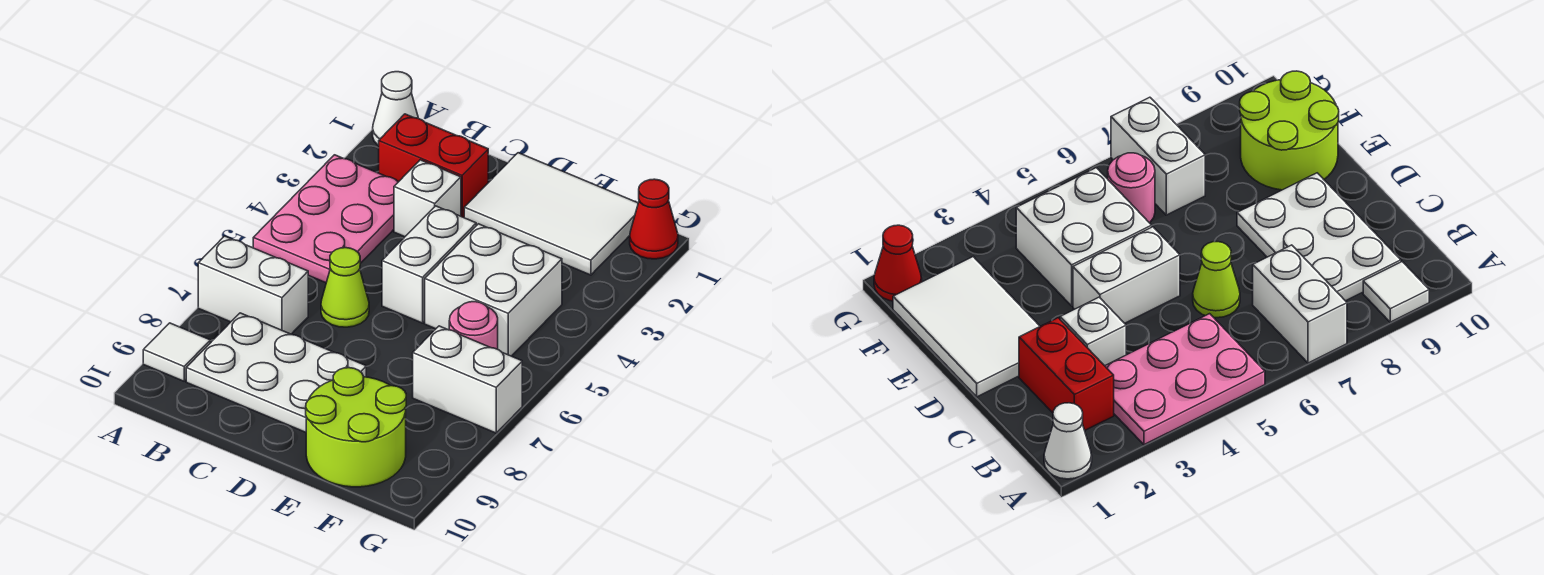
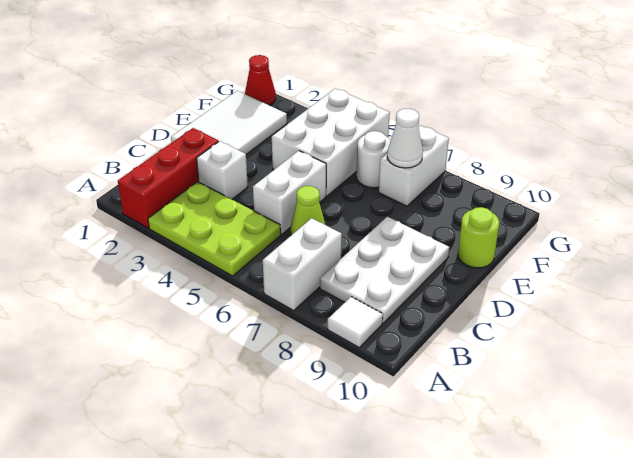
white cone A1 level 1 -> white cone F7 level 2
pink plate A3:B5 level 1 -> lime plate A3:B5 level 1
red brick B2:C2 level 1 -> red brick A2:C2 level 1
white brick D4:D5 level 1 -> white brick C5:D5 level 1
white brick E4:F5 level 1 -> white brick E4:G5 level 1
lime round brick E9:F10 level 1 -> lime round brick E10 level 1
pink round brick F6 level 1 -> white round brick F6 level 1

